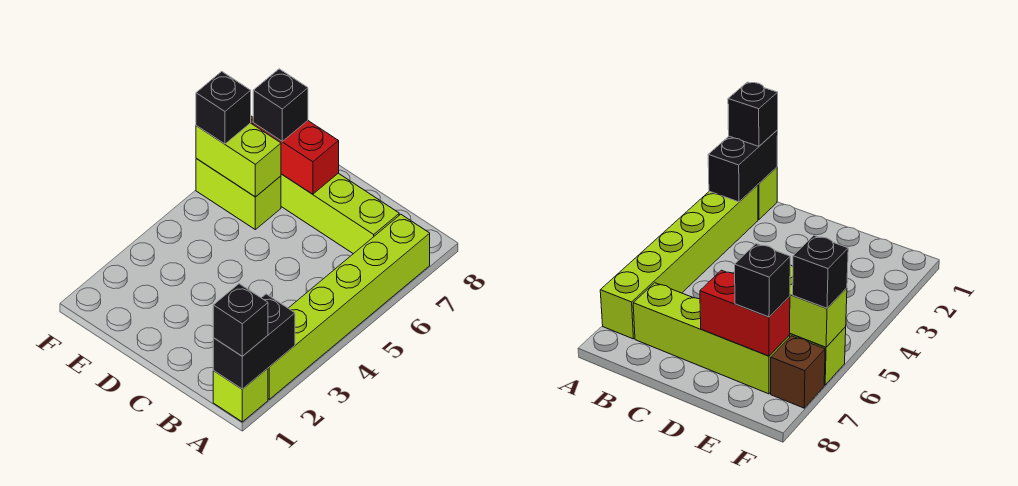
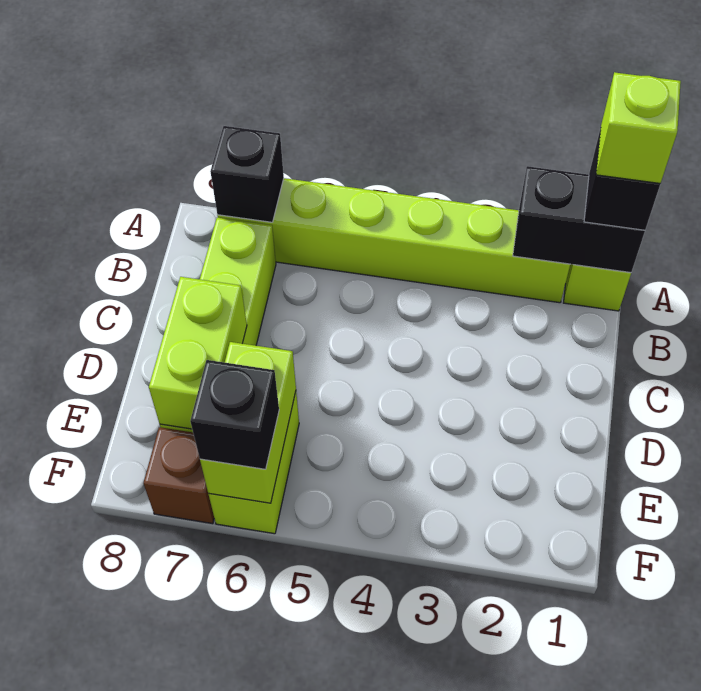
none -> lime brick A1 level 4
red brick D7:E7 level 2 -> lime brick D7:E7 level 2
black brick E7 level 3 -> black brick A7 level 2

